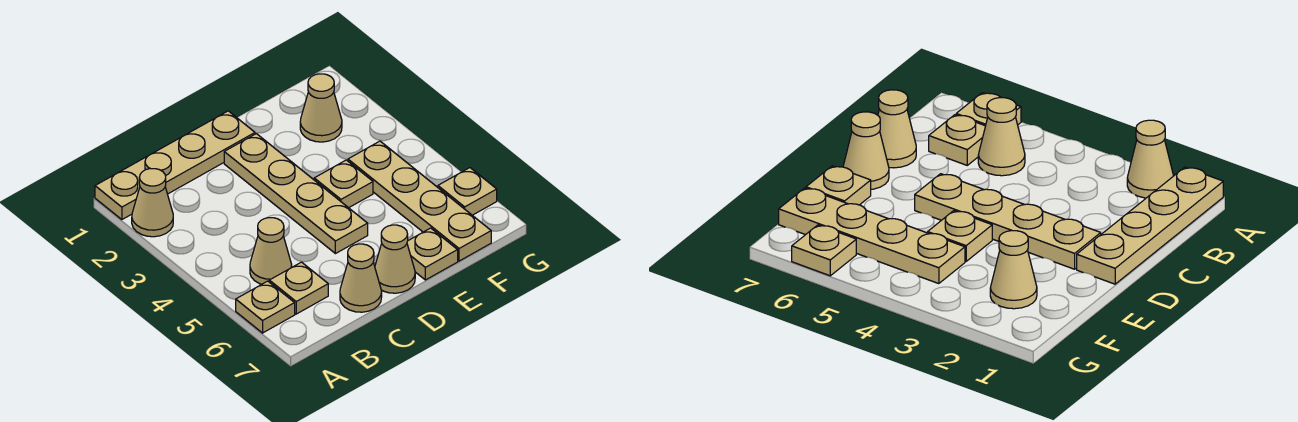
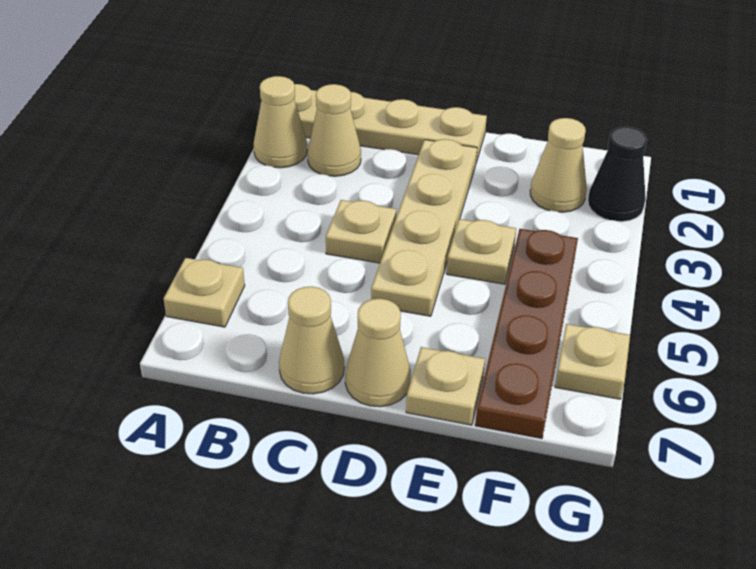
tan cone B5 level 1 -> tan cone B2 level 1
tan plate B6 level 1 -> tan plate C4 level 1
tan plate F4:F7 level 1 -> brown plate F4:F7 level 1
none -> black cone G2 level 1

